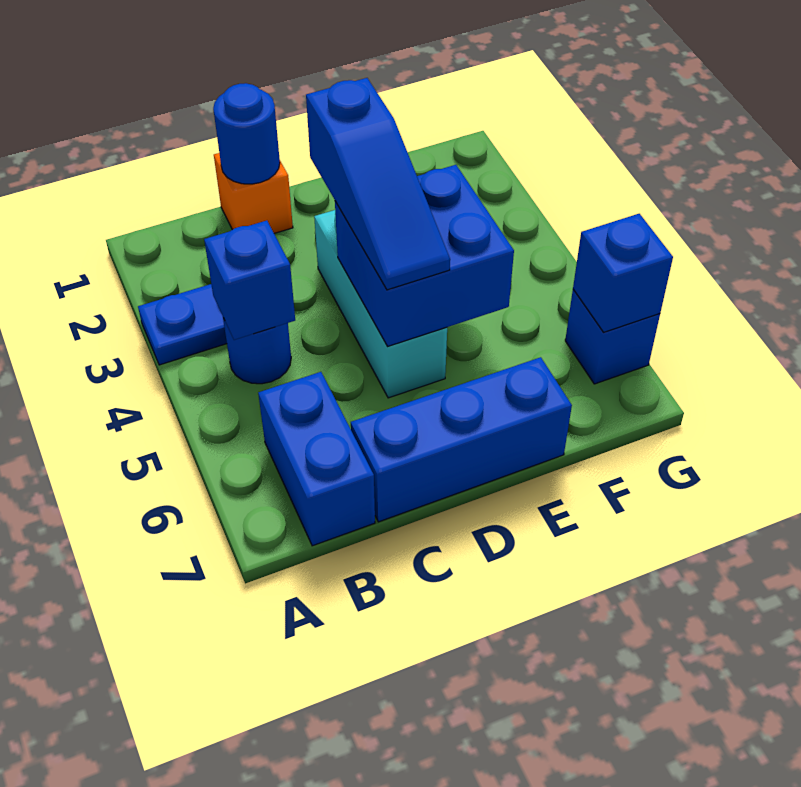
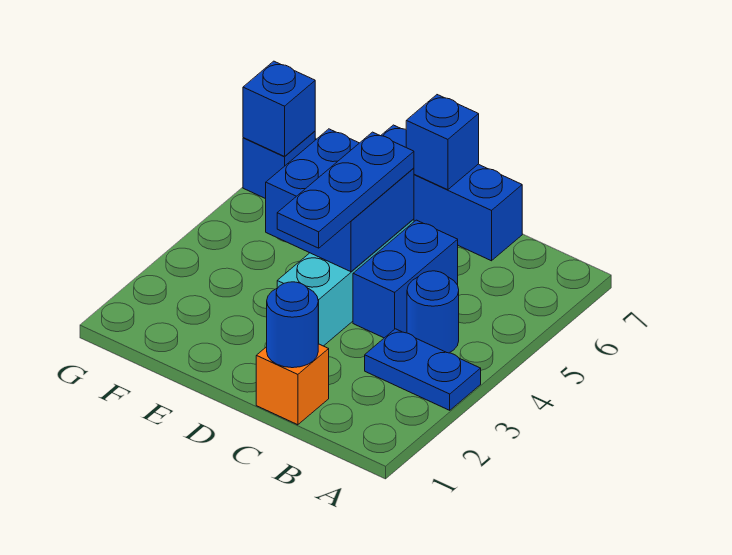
blue brick B4 level 2 -> blue brick D7 level 2
blue brick B6:B7 level 1 -> blue brick C4:C5 level 1
blue slope D3:D5 level 3 top 3 -> blue plate D3:D5 level 3

